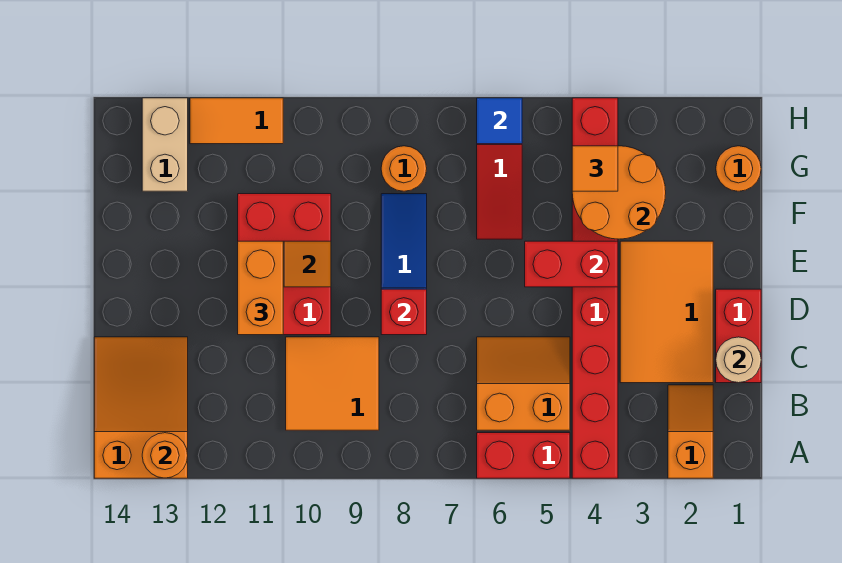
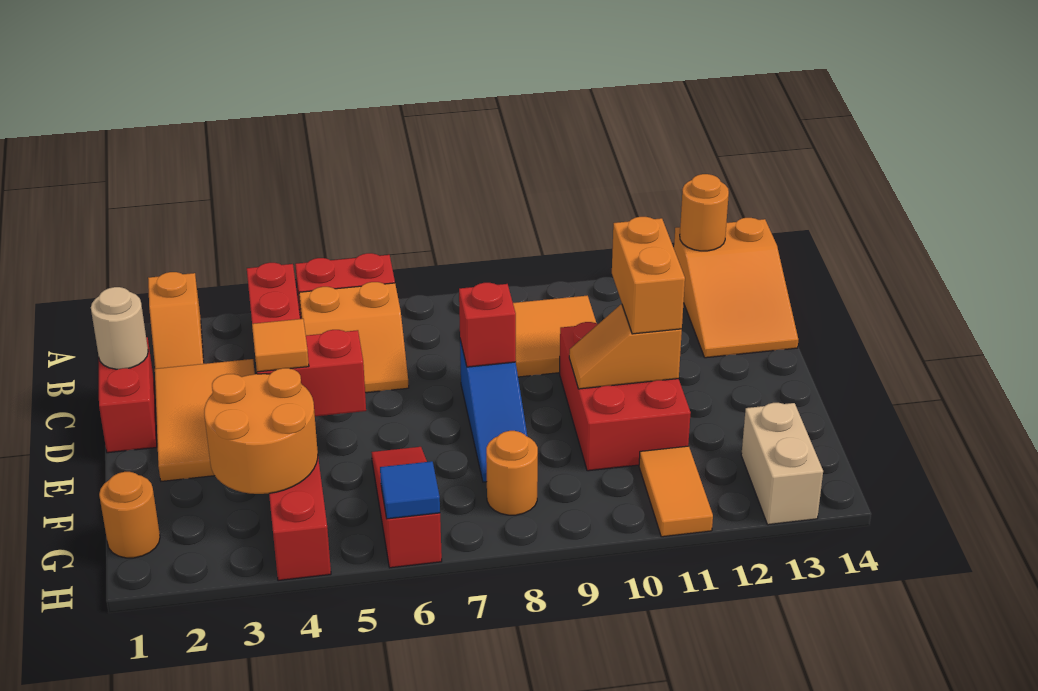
orange tile G4 level 3 -> orange tile E4 level 3
orange tile H11:H12 level 1 -> orange tile G11:H11 level 1

